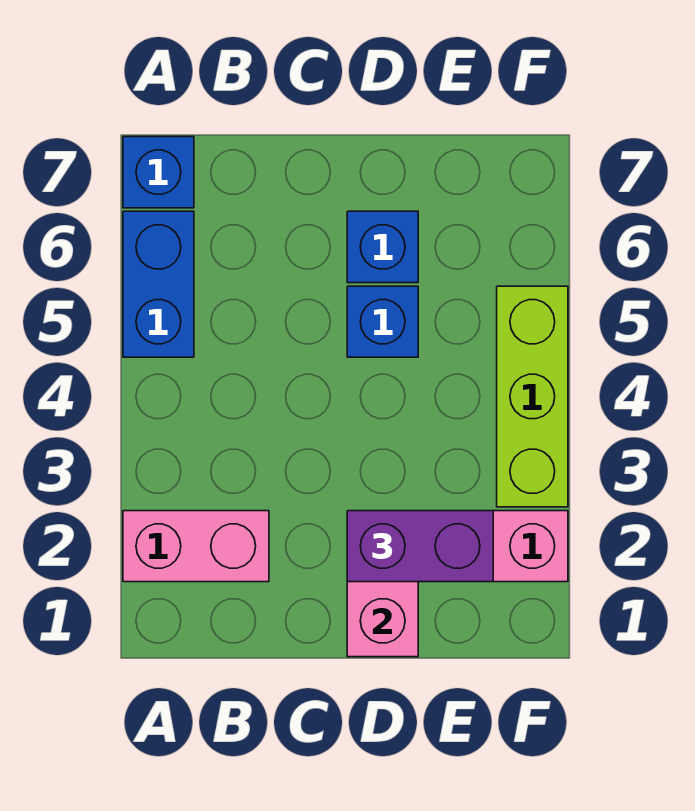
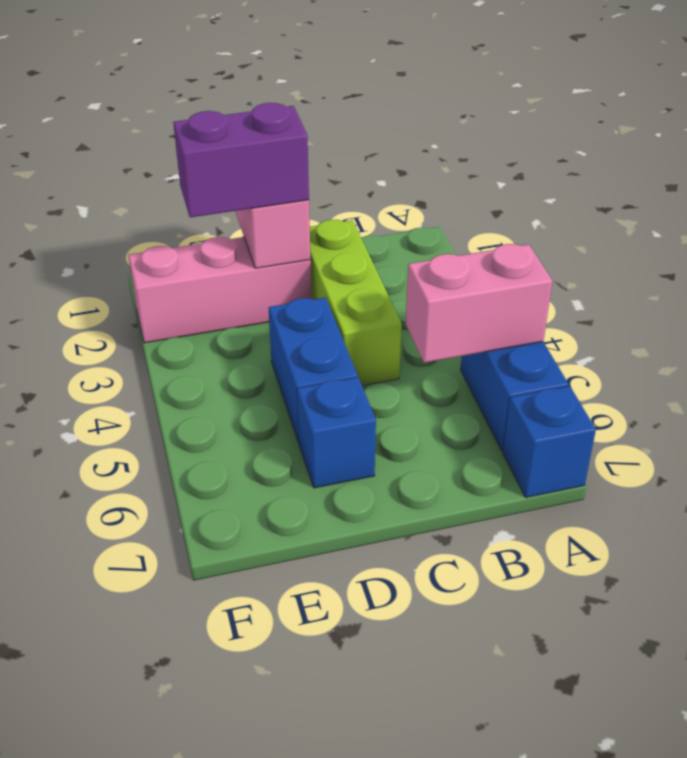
pink brick A2:B2 level 1 -> pink brick A5:B5 level 2
blue brick D5 level 1 -> blue brick D4:D5 level 1
lime brick F3:F5 level 1 -> lime brick C2:C4 level 1

